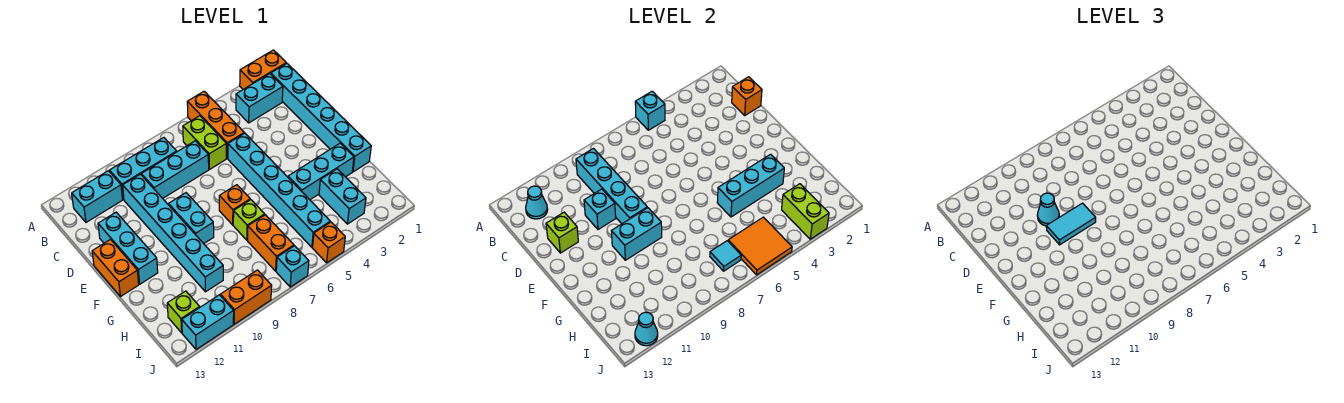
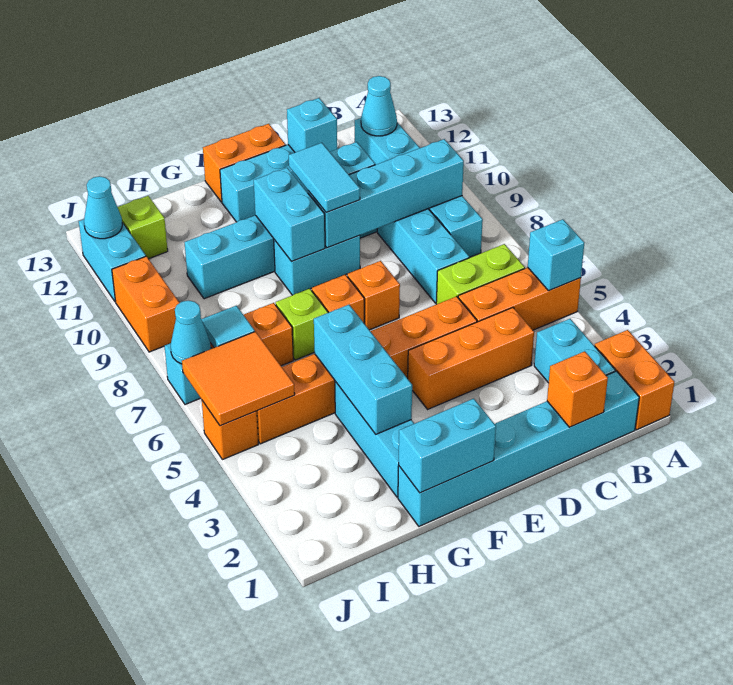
none -> orange brick C4:E4 level 1
cyan brick D5:I5 level 1 -> orange brick D5:I5 level 1
cyan cone D10 level 3 -> cyan cone J7 level 2
lime brick D12 level 2 -> cyan brick D12 level 2
none -> orange brick E7 level 1
cyan brick H3:I3 level 1 -> cyan brick F1:G1 level 2
lime brick I3:J3 level 2 -> none

